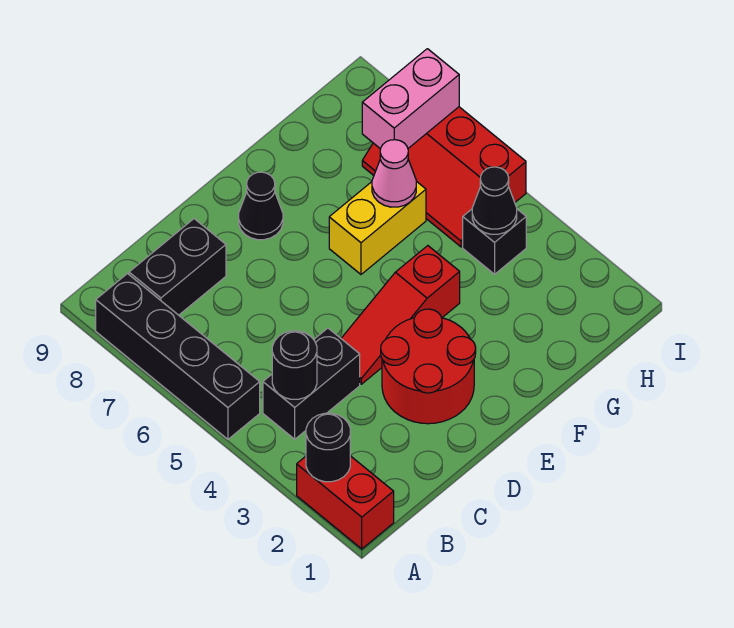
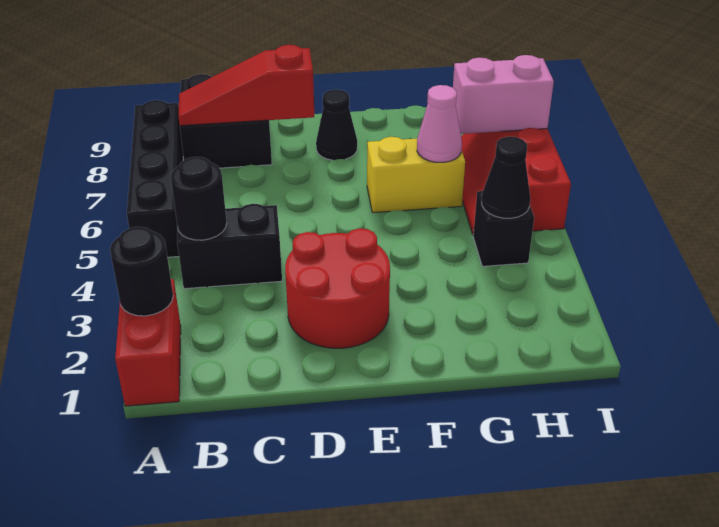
black brick B8:C8 level 1 -> black brick B8:C9 level 1
red slope D4:F4 level 1 top F -> red slope B8:D8 level 2 top D

